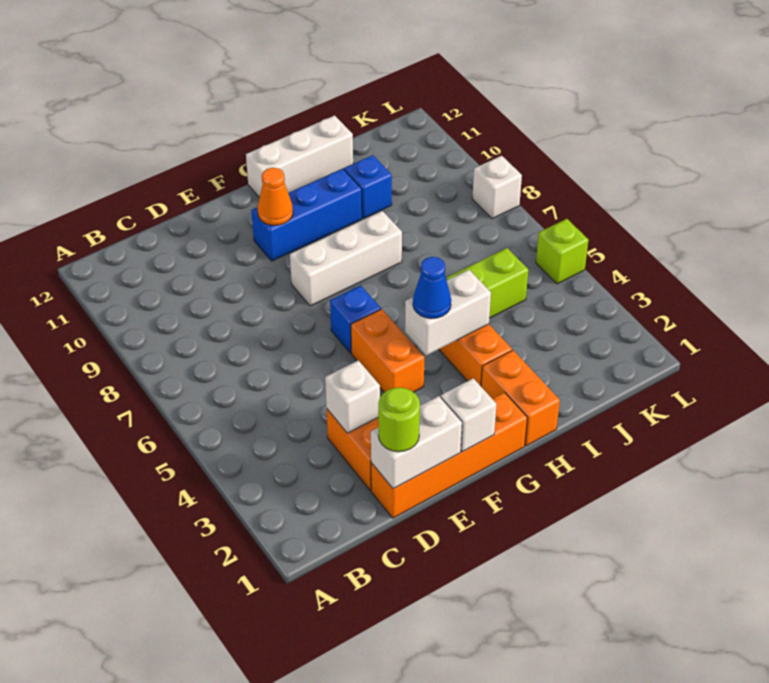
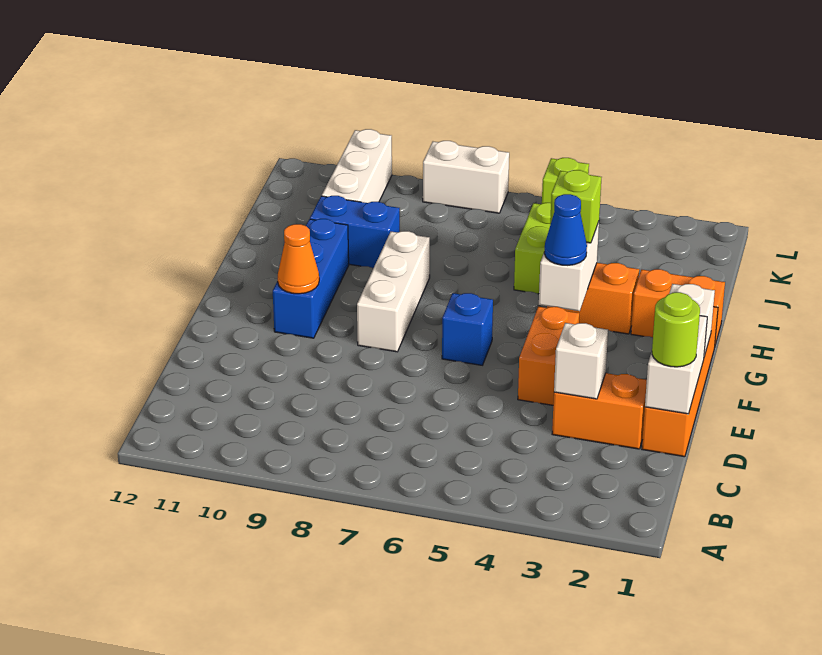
orange brick F4:F5 level 1 -> orange brick E4:F4 level 1
white brick G12:I12 level 1 -> white brick J10:L10 level 1
none -> lime brick H4 level 3
blue brick I10 level 1 -> blue brick I9:I10 level 1
white brick L8 level 1 -> white brick L7:L8 level 1

